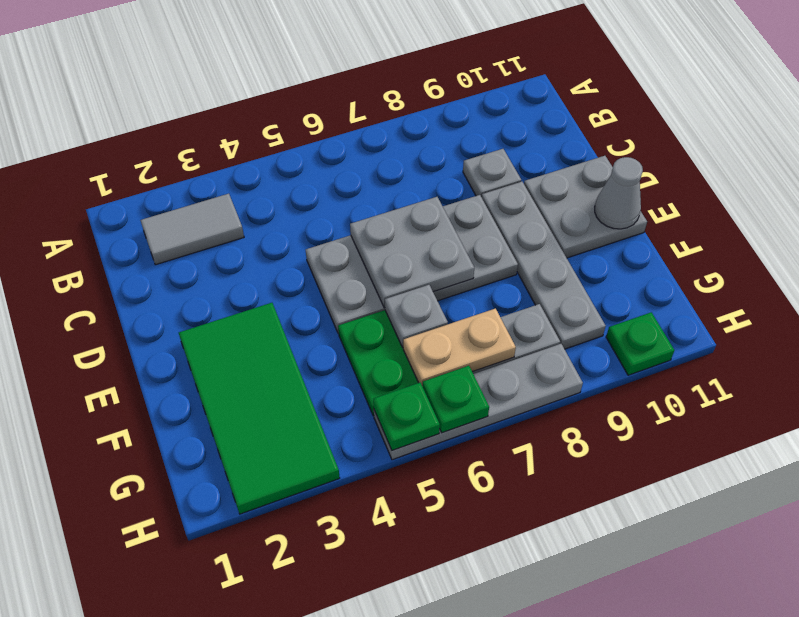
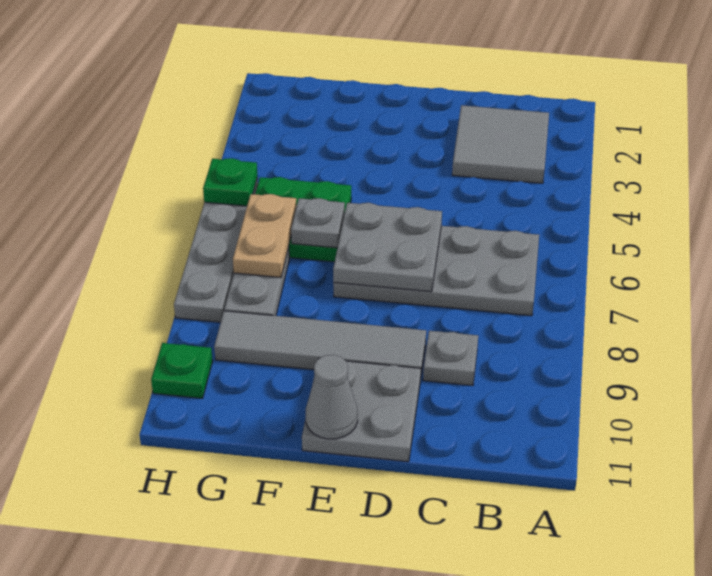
grey tile B2:B3 level 1 -> grey tile B2:C3 level 1
grey plate D5:E8 level 1 -> grey plate B6:E7 level 1
grey plate D9:G9 level 1 -> grey tile D9:G9 level 1
green tile E2:H3 level 1 -> none
green plate H6 level 2 -> none

